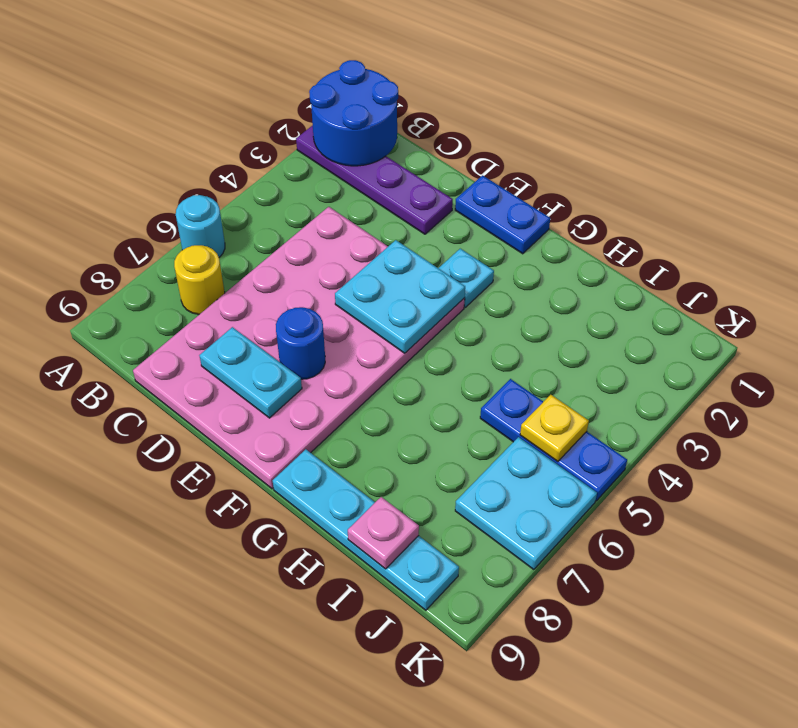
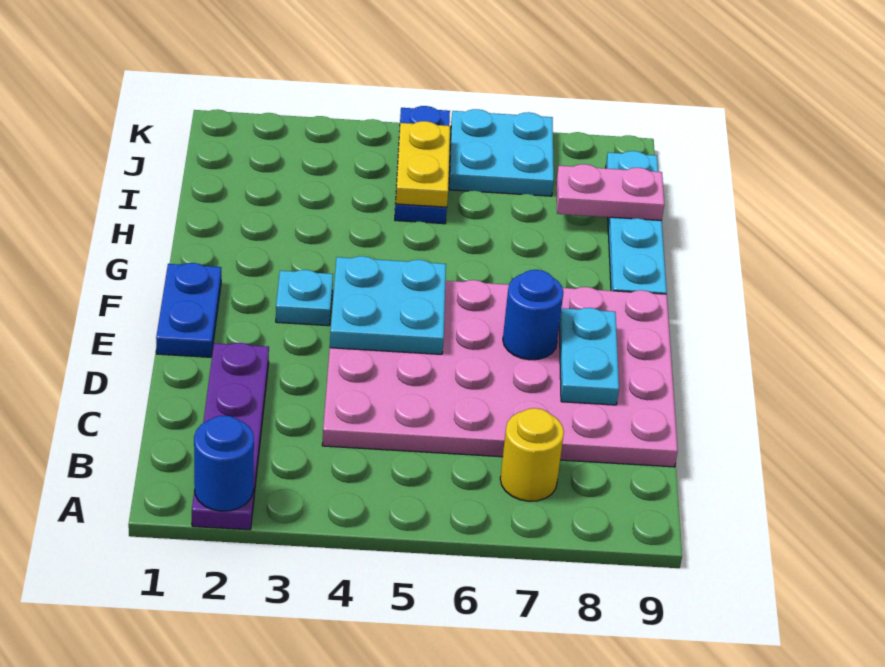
blue round brick A1:B2 level 2 -> blue round brick A2 level 2
cyan round brick A6 level 1 -> none
pink plate I9 level 2 -> pink plate I8:I9 level 2
yellow plate J5 level 2 -> yellow plate I5:J5 level 2

